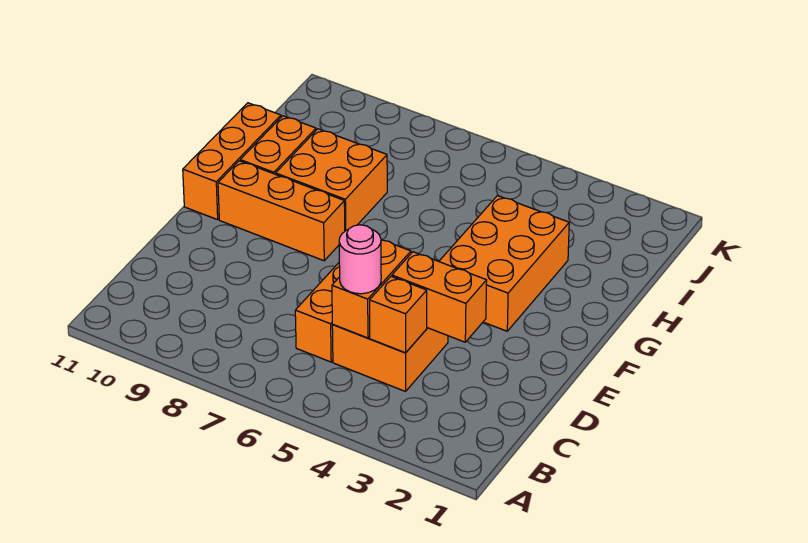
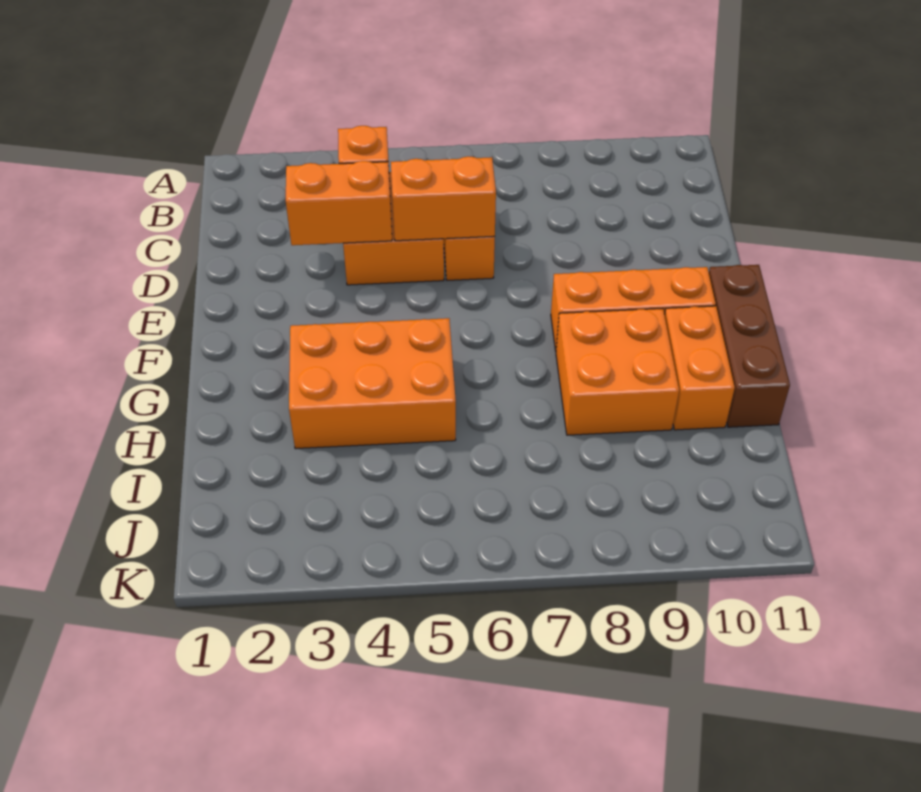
orange brick C5:D5 level 2 -> orange brick D5:D6 level 2
pink round brick C5 level 3 -> none
orange brick F3:H4 level 1 -> orange brick G3:H5 level 1
orange brick F11:H11 level 1 -> brown brick F11:H11 level 1

